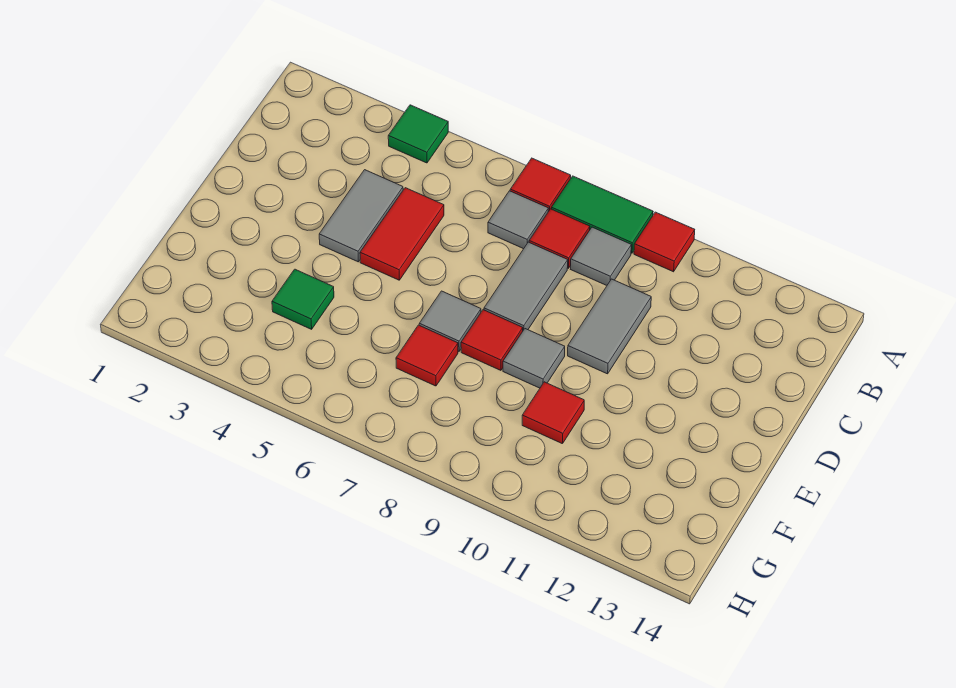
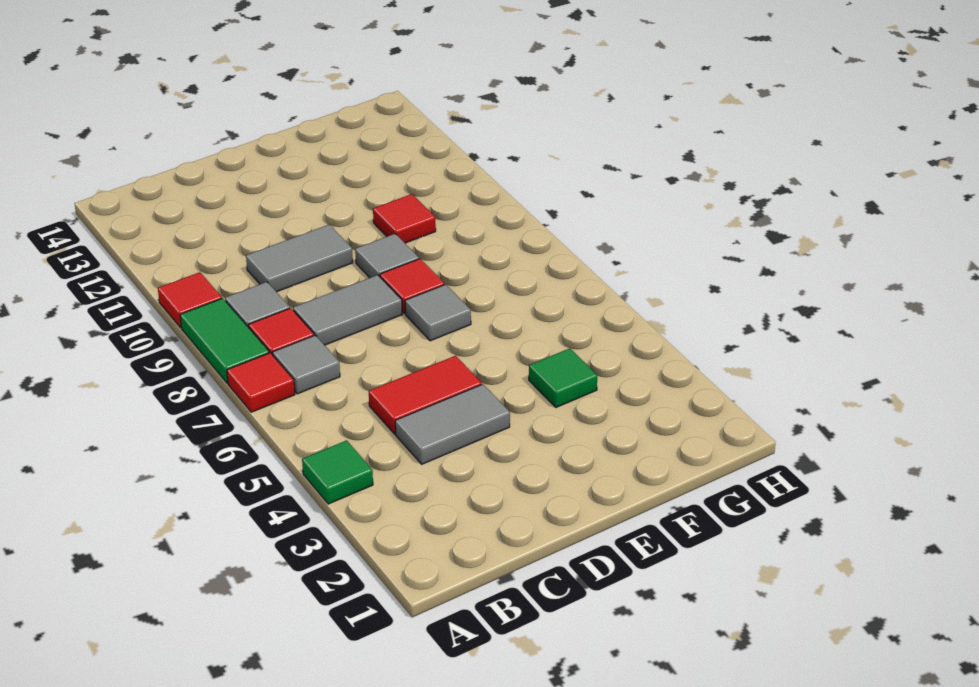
red tile F7 level 1 -> none

